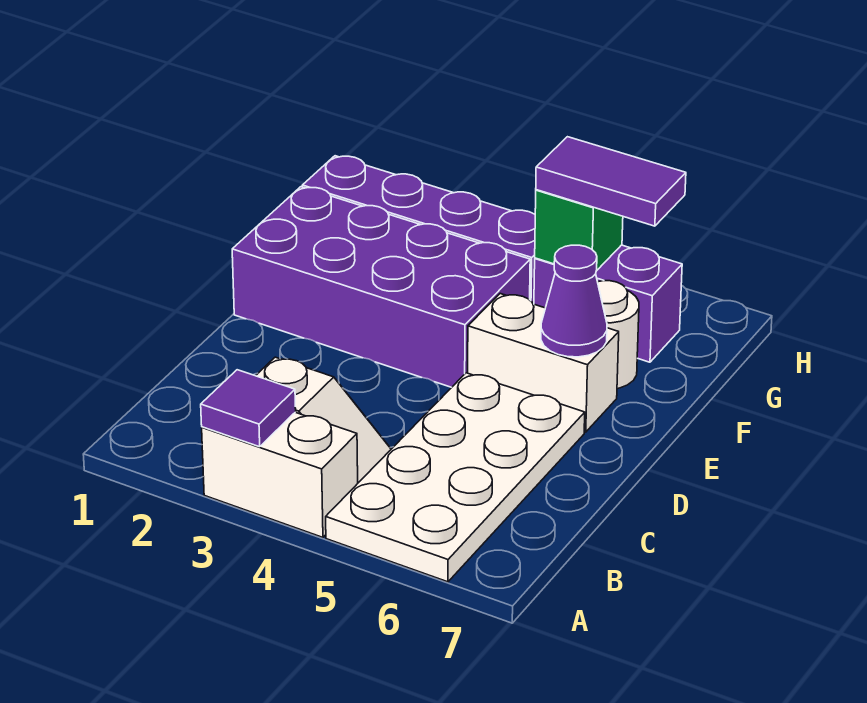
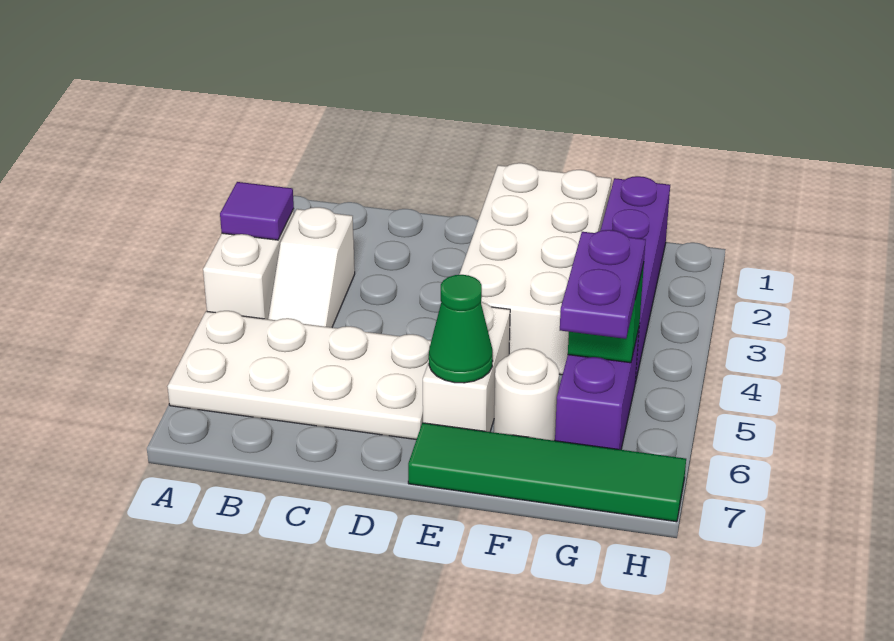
purple brick E1:F4 level 1 -> white brick E1:F4 level 1
purple cone E6 level 2 -> green cone E6 level 2
none -> green tile E7:H7 level 1
purple tile G5:G6 level 3 -> purple plate G5:G6 level 3

